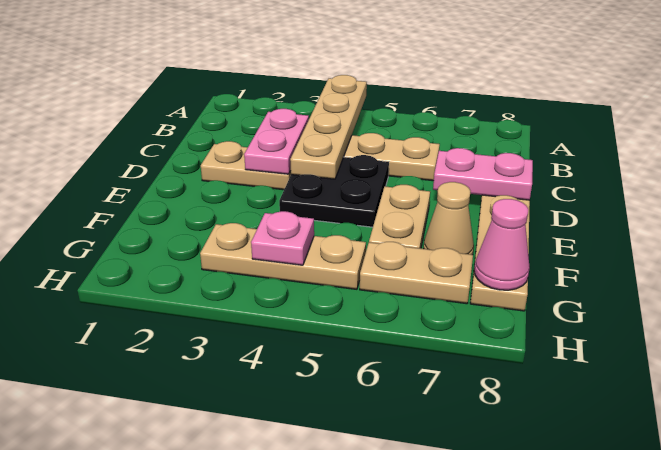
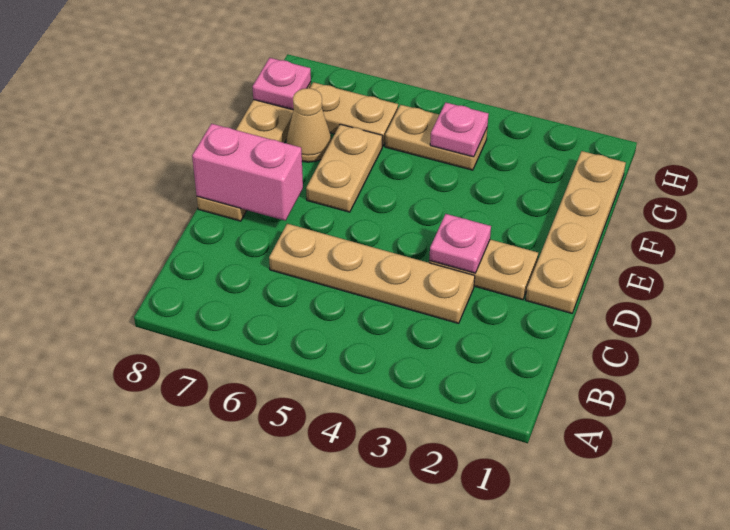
tan plate A4:D4 level 2 -> tan plate D1:G1 level 1
pink plate C3:D3 level 2 -> pink plate D3 level 2
black plate D4:E5 level 1 -> none
pink plate D7:D8 level 2 -> pink brick D7:D8 level 2
tan plate G3:G5 level 1 -> tan plate G4:G5 level 1
pink cone G8 level 2 -> pink plate G8 level 2

